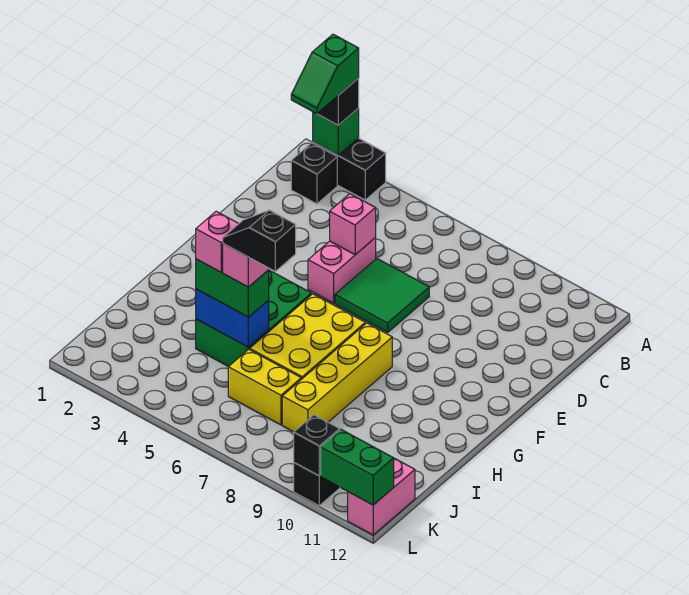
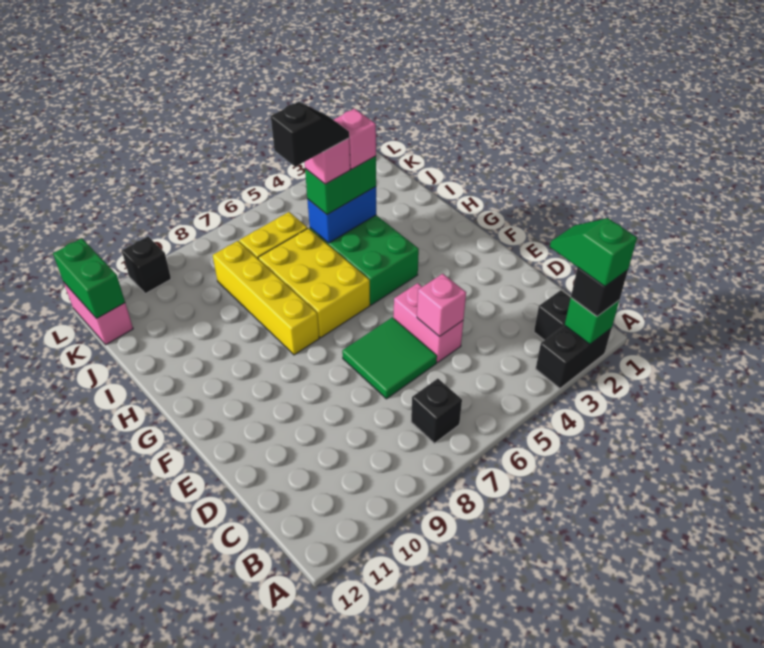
black brick L10 level 2 -> black brick B7 level 1
green brick L11:L12 level 2 -> green brick K12:L12 level 2

